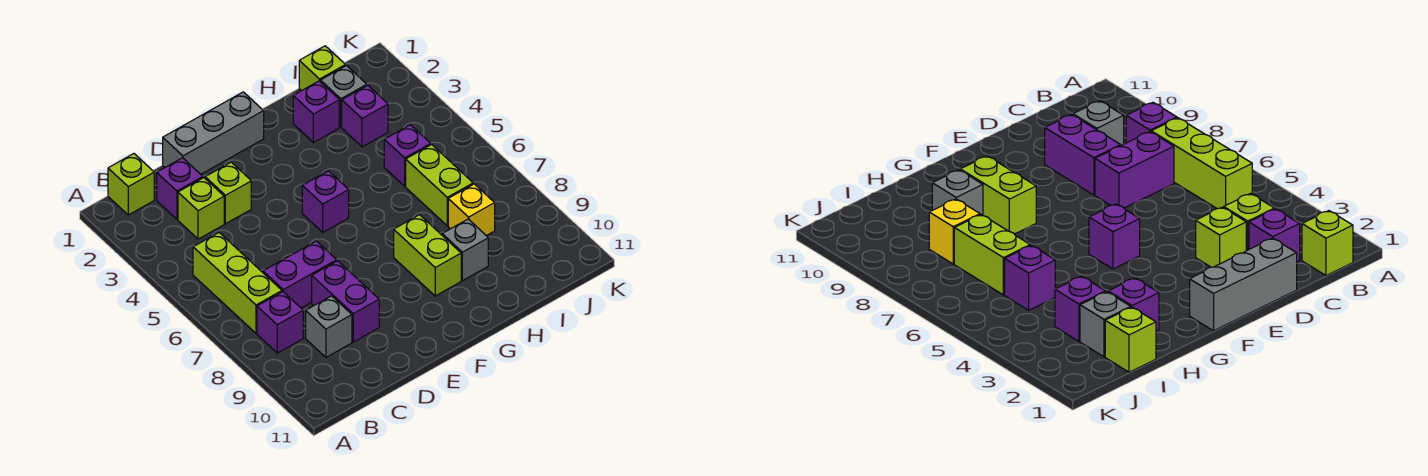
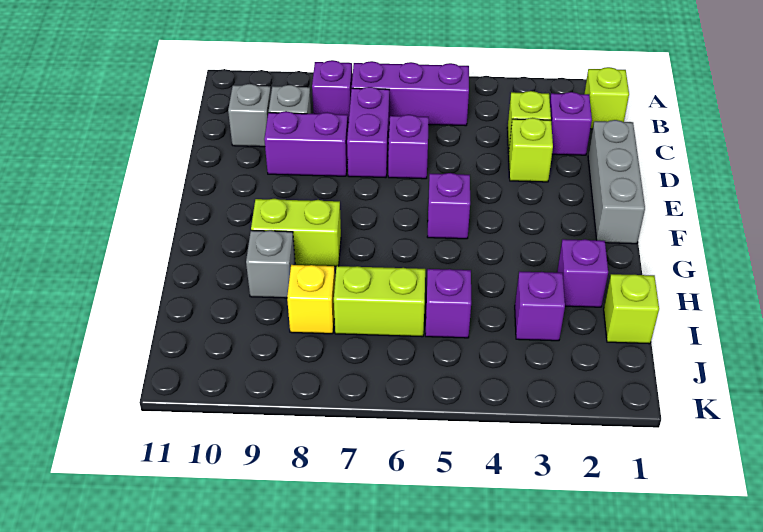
lime brick B5:B7 level 1 -> purple brick B5:B7 level 1
none -> purple brick D6 level 1
grey brick I2 level 1 -> grey brick C10 level 1

